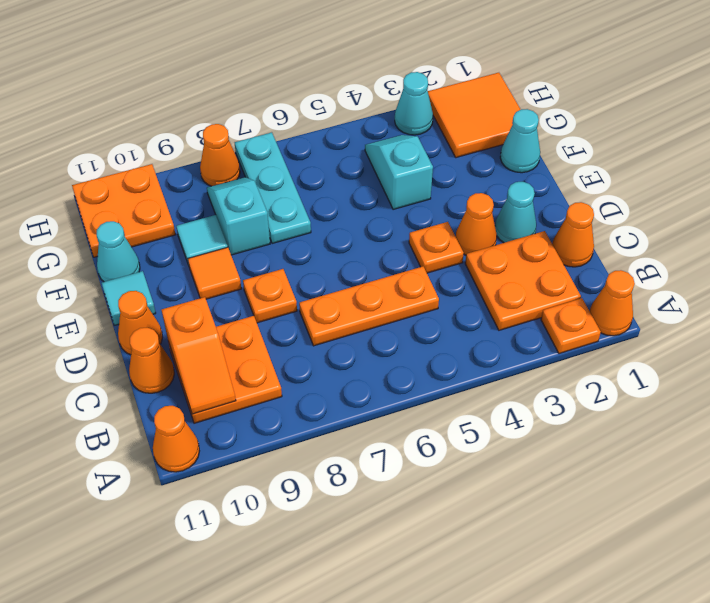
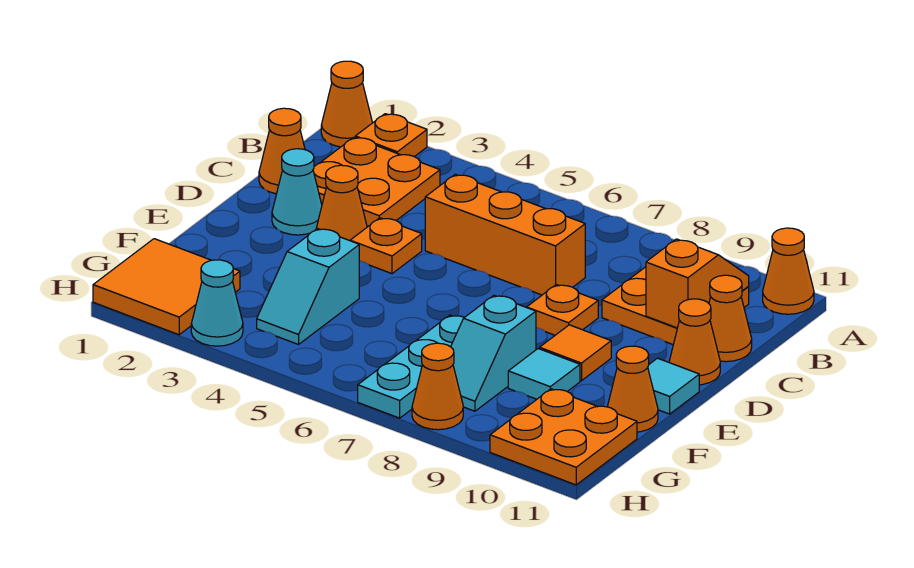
orange plate C5:C7 level 1 -> orange brick C5:C7 level 1
cyan cone F1 level 1 -> none
cyan cone F11 level 1 -> orange cone F11 level 1

